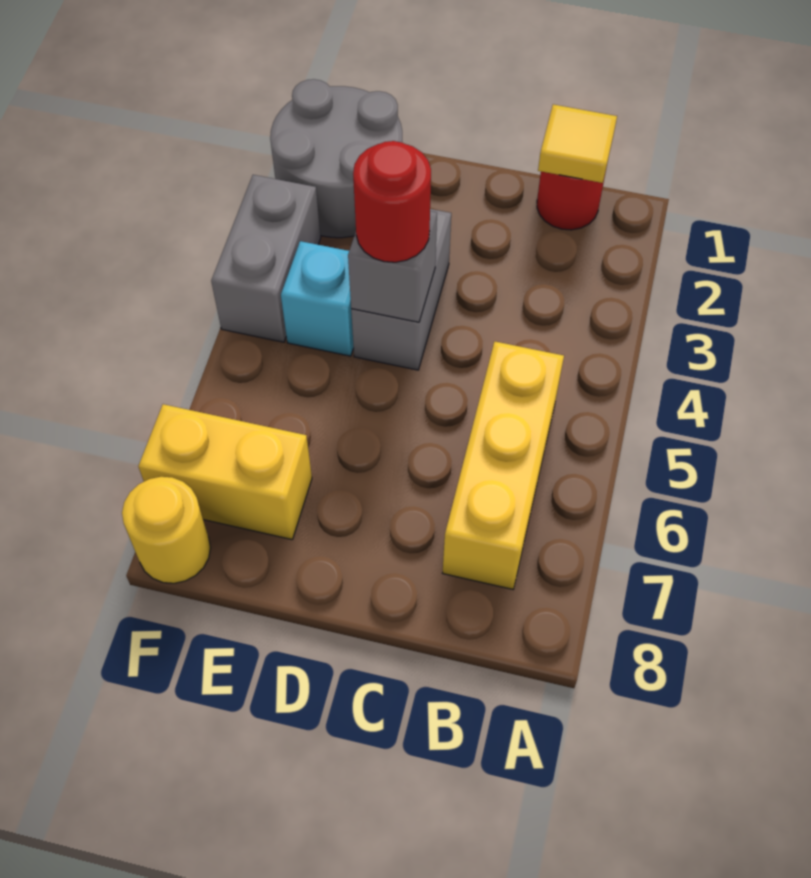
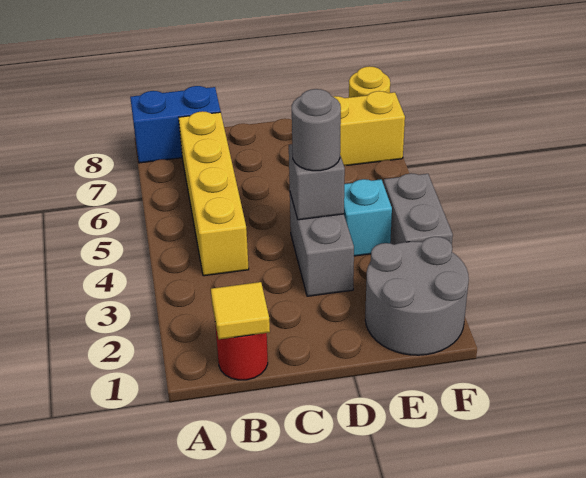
none -> blue brick A8:B8 level 1
yellow brick B5:B7 level 1 -> yellow brick B4:B7 level 1
red round brick D4 level 3 -> grey round brick D4 level 3

